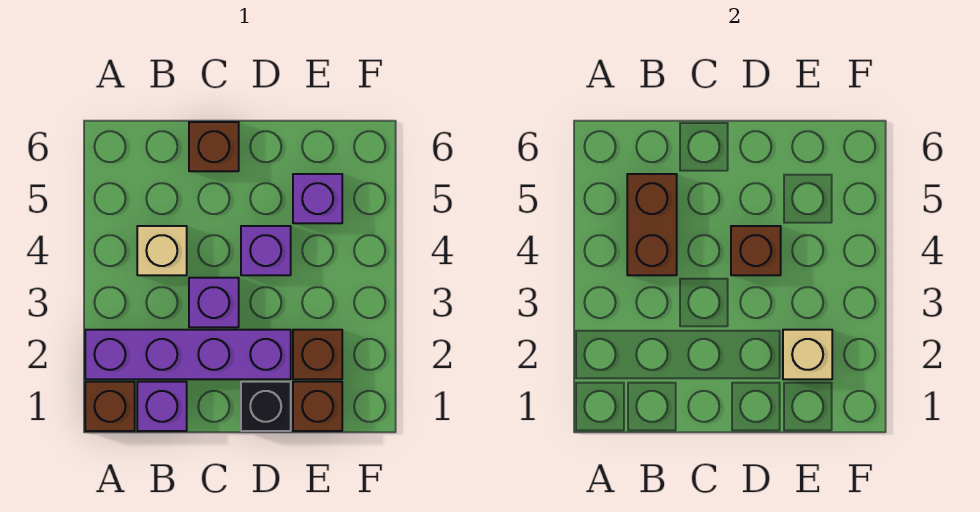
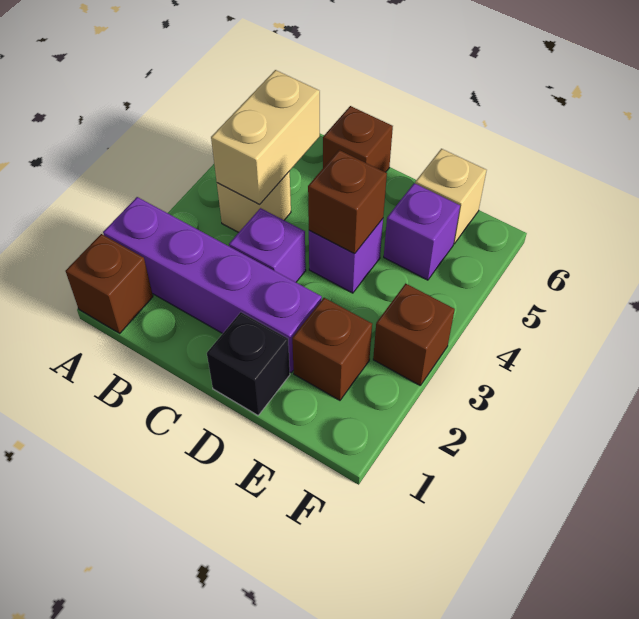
purple brick B1 level 1 -> none
brown brick B4:B5 level 2 -> tan brick B4:B5 level 2
brown brick E1 level 1 -> brown brick F3 level 1
tan brick E2 level 2 -> tan brick E6 level 1

